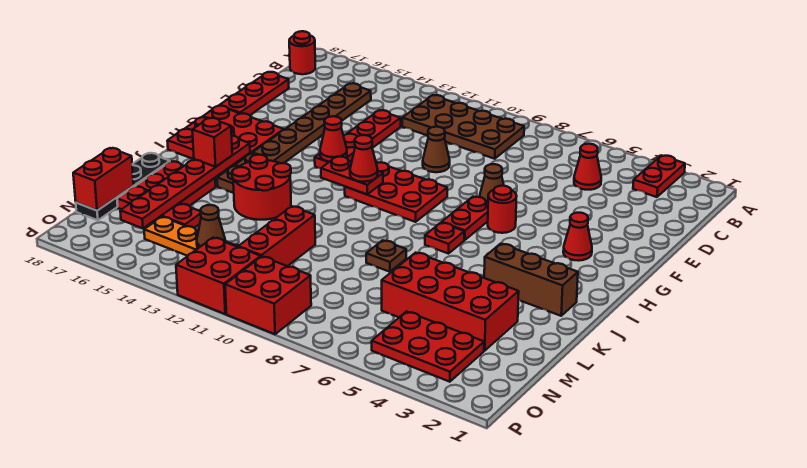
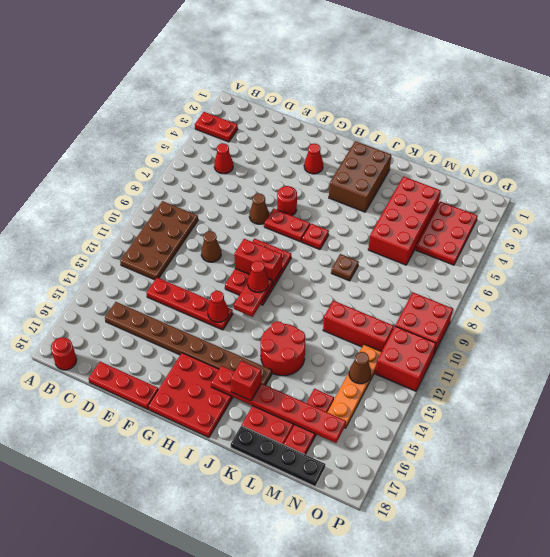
brown brick J2:J4 level 1 -> brown brick I2:J4 level 1
red brick M18:N18 level 2 -> red brick G10:H10 level 2

